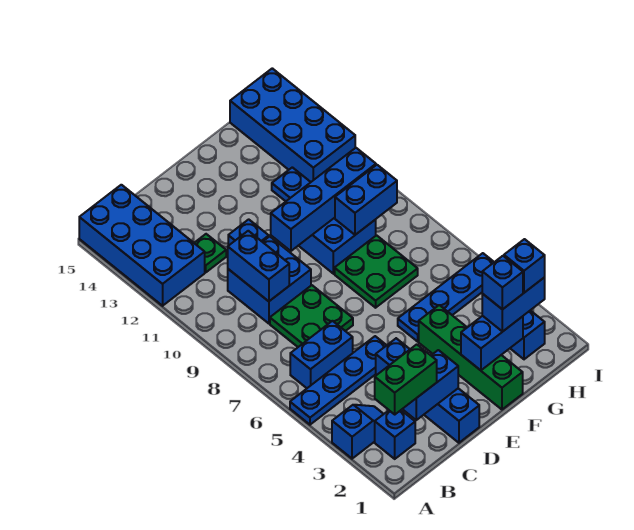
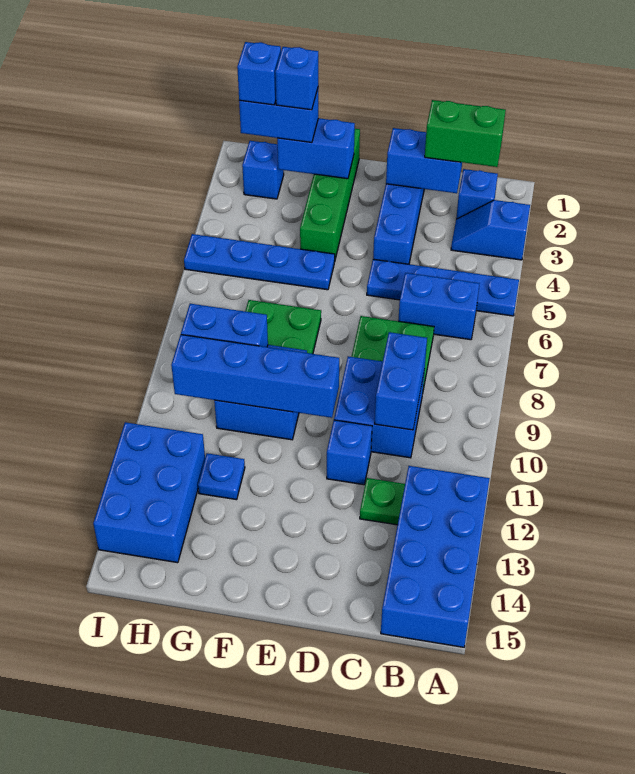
blue brick H12:I15 level 1 -> blue brick H12:I14 level 1

